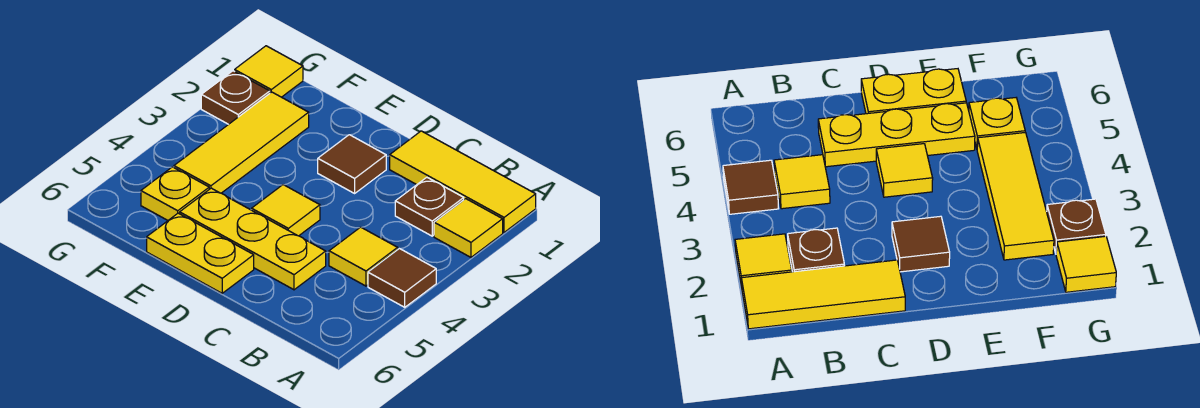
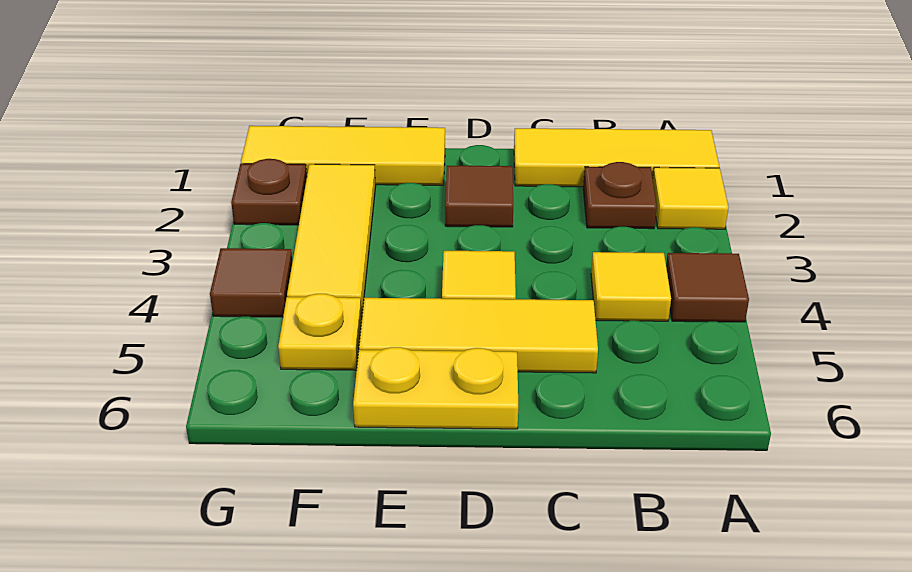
yellow plate C5:E5 level 1 -> yellow tile C5:E5 level 1
yellow tile G1 level 1 -> yellow tile E1:G1 level 1
none -> brown tile G4 level 1

